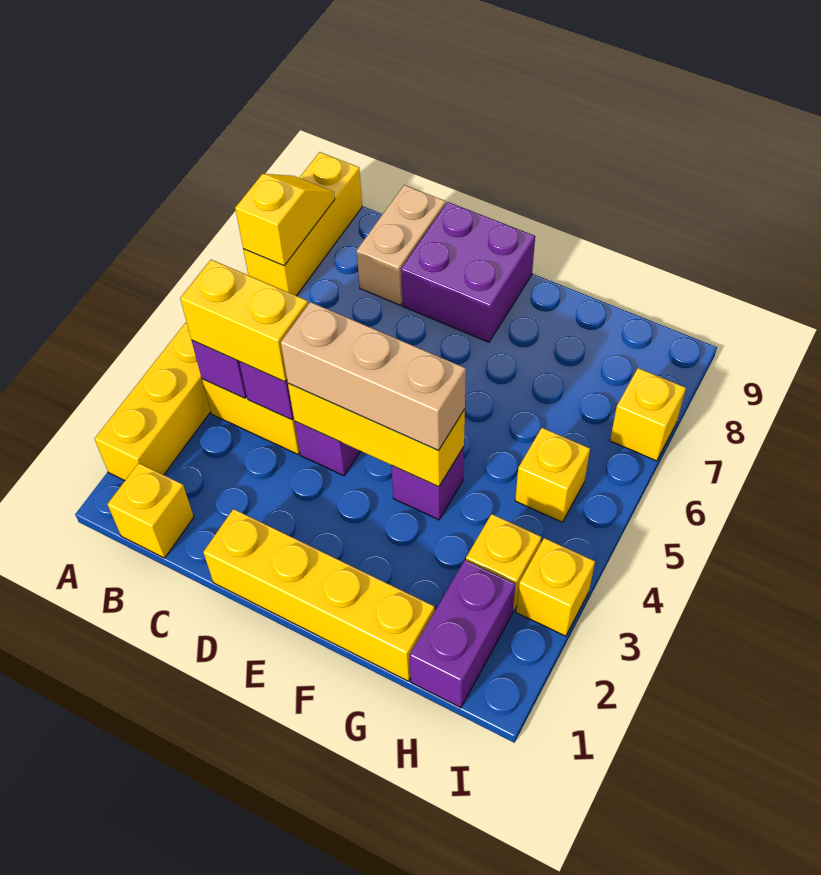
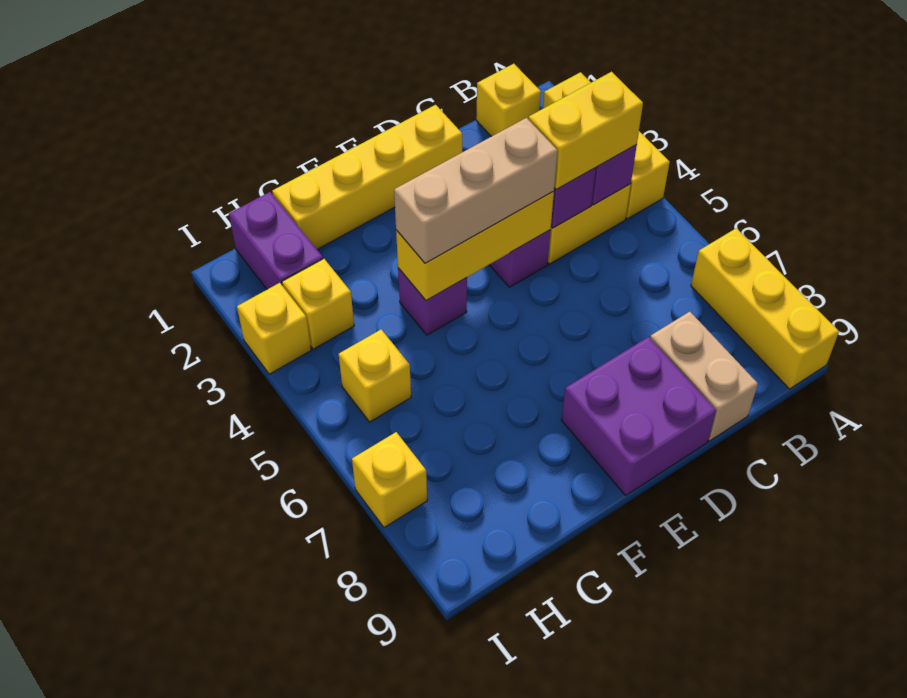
yellow slope A7:A8 level 2 top 7 -> none

